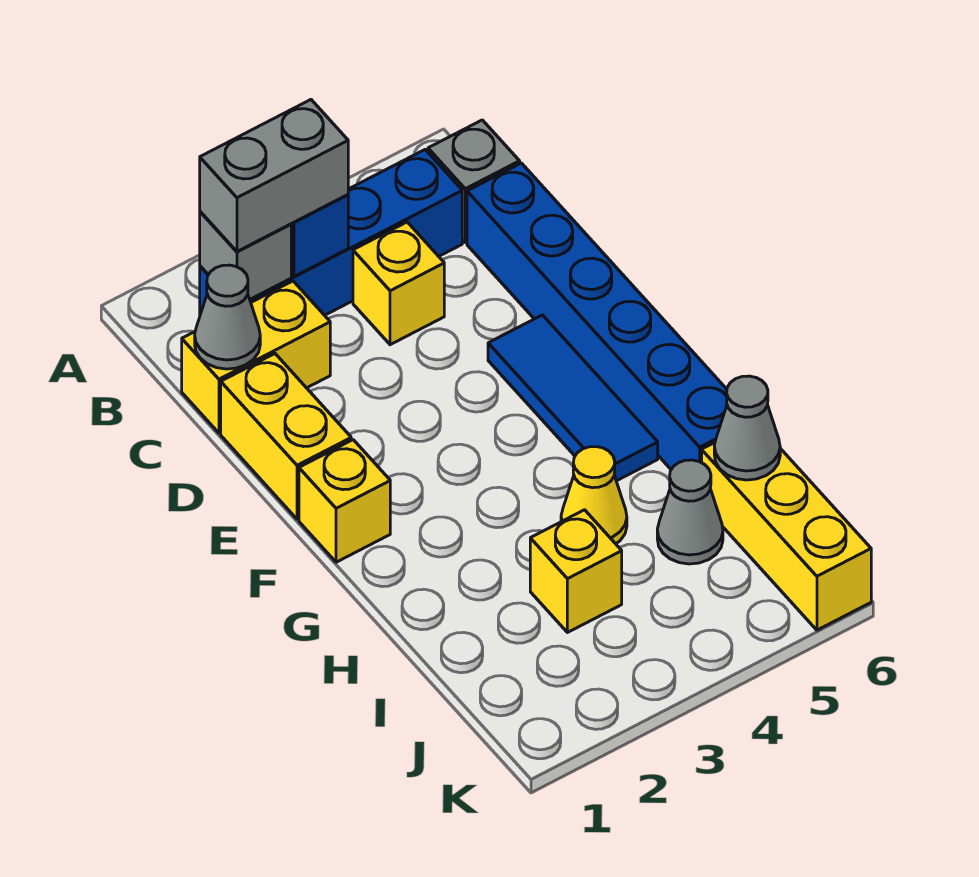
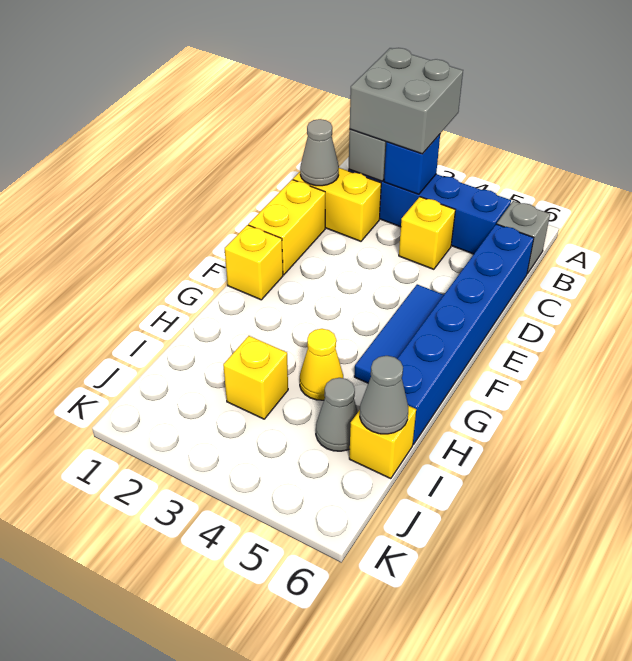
grey brick B2:B3 level 3 -> grey brick A2:B3 level 3
yellow brick I6:K6 level 1 -> yellow brick I6 level 1

